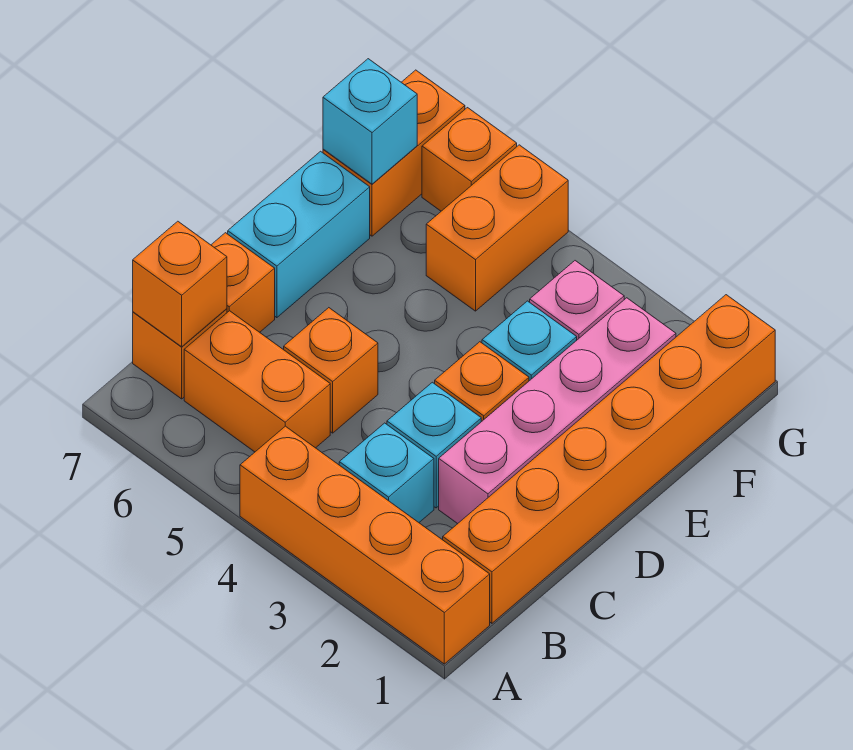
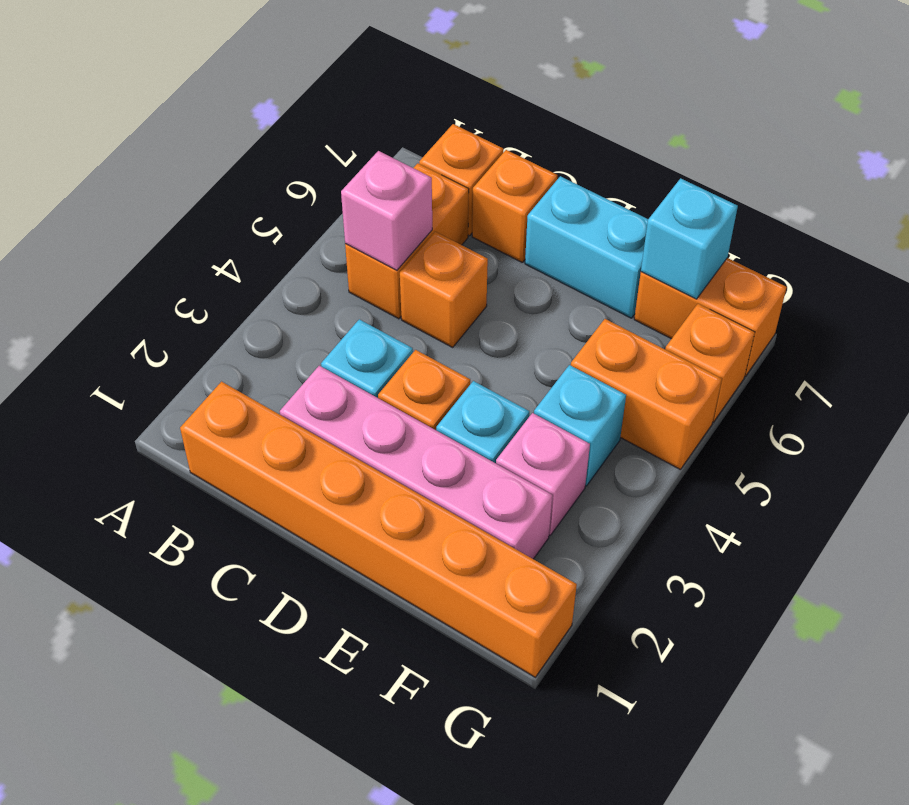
orange brick A1:A4 level 1 -> none
cyan brick B3 level 1 -> cyan brick F4 level 1
none -> pink brick B5 level 2
orange brick B7 level 2 -> none

